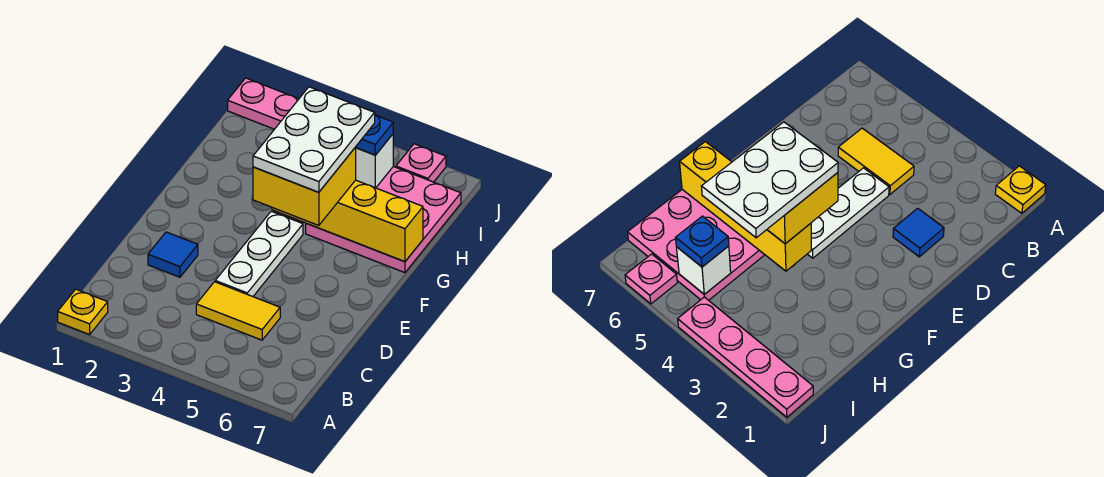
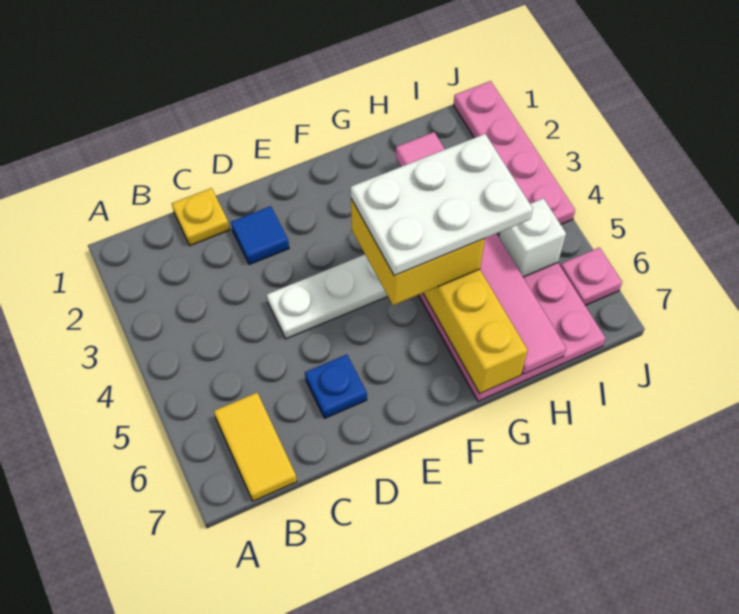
yellow plate A1 level 1 -> yellow plate C1 level 1
yellow tile C4:C5 level 1 -> yellow tile B6:B7 level 1
none -> pink tile H2:H7 level 2
blue plate I5 level 3 -> blue plate D6 level 1

